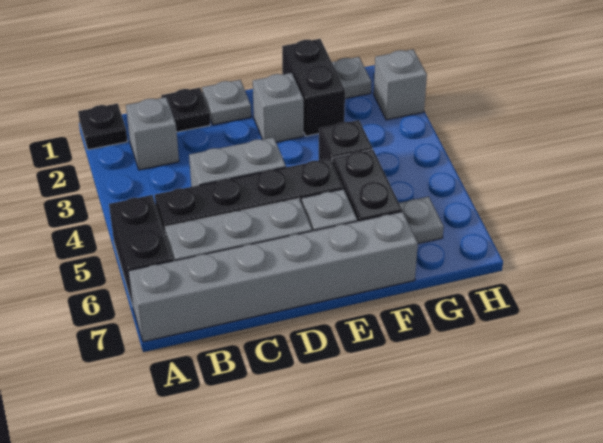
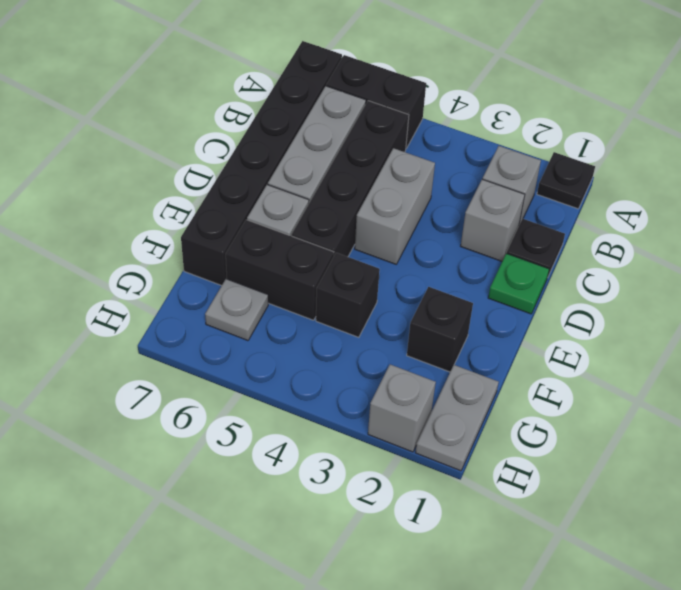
grey brick A7:F7 level 1 -> black brick A7:F7 level 1
grey plate D1 level 1 -> green plate D1 level 1
grey brick E2 level 1 -> grey brick C2 level 1
black brick F1:F2 level 1 -> black brick F2 level 1
grey plate G1 level 1 -> grey plate G1:H1 level 1

